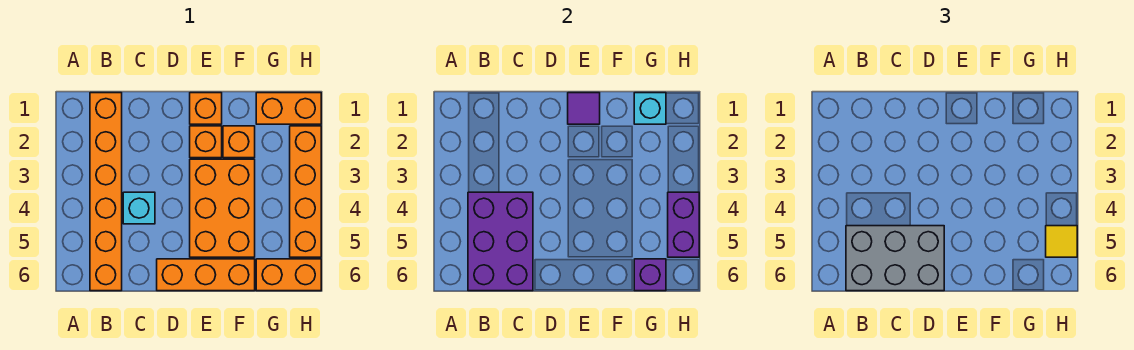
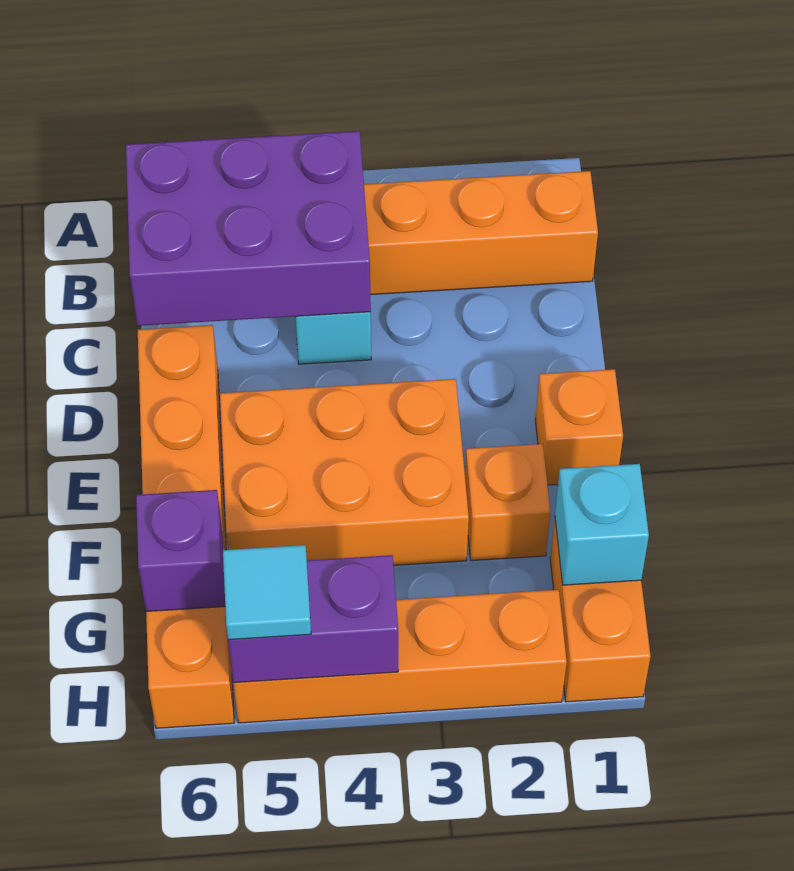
grey brick B5:D6 level 3 -> none
purple tile E1 level 2 -> none
orange brick E2 level 1 -> none
yellow tile H5 level 3 -> cyan tile H5 level 3

